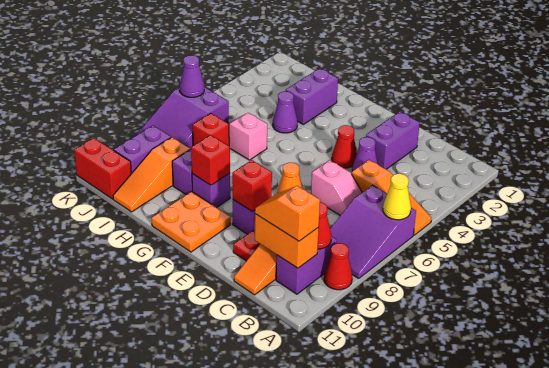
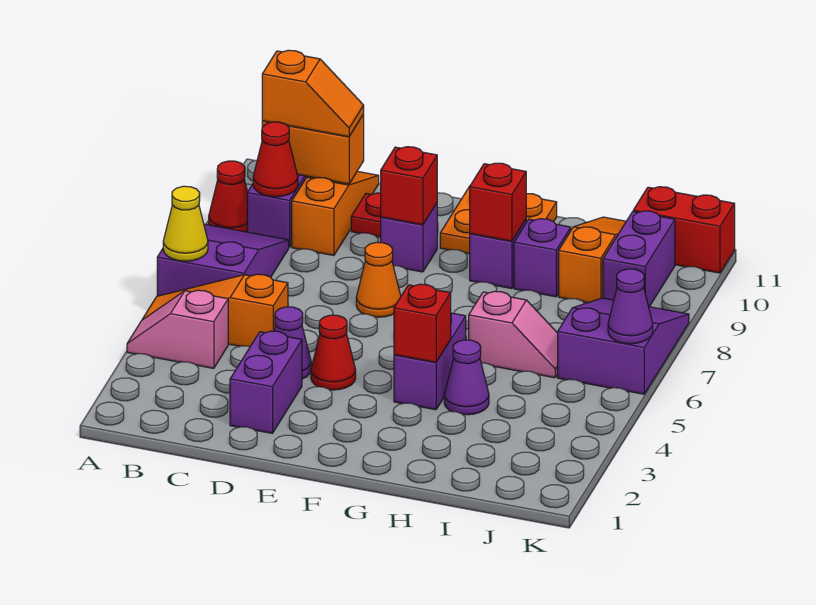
pink slope C6:D6 level 1 top D -> pink slope A4:B4 level 1 top B
purple brick H2:H3 level 1 -> purple brick G4:G5 level 1
red brick I7 level 1 -> red brick G4 level 2

